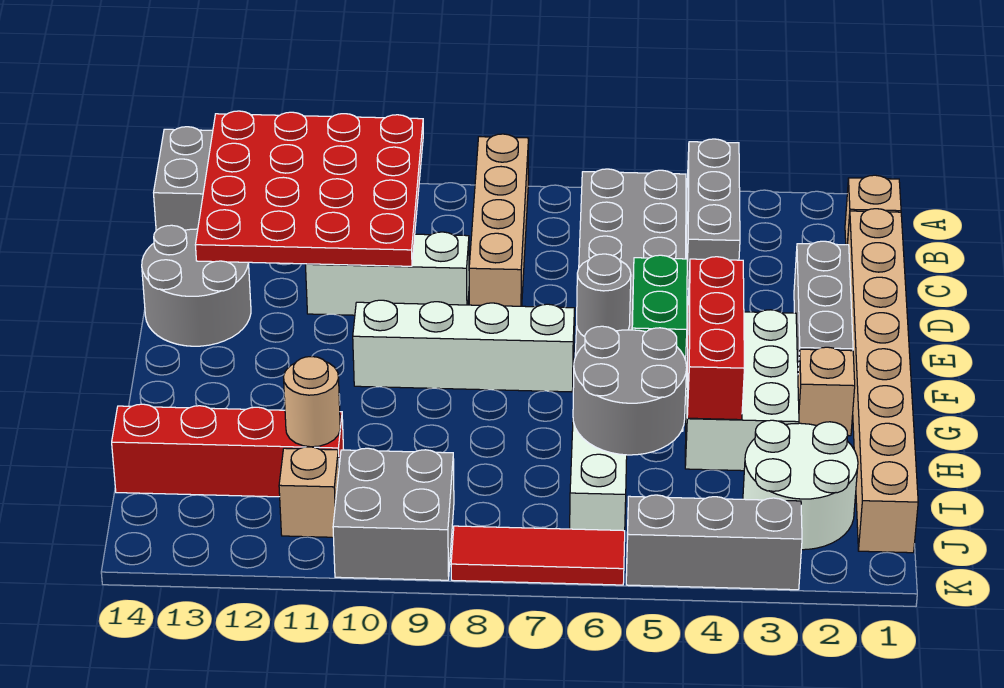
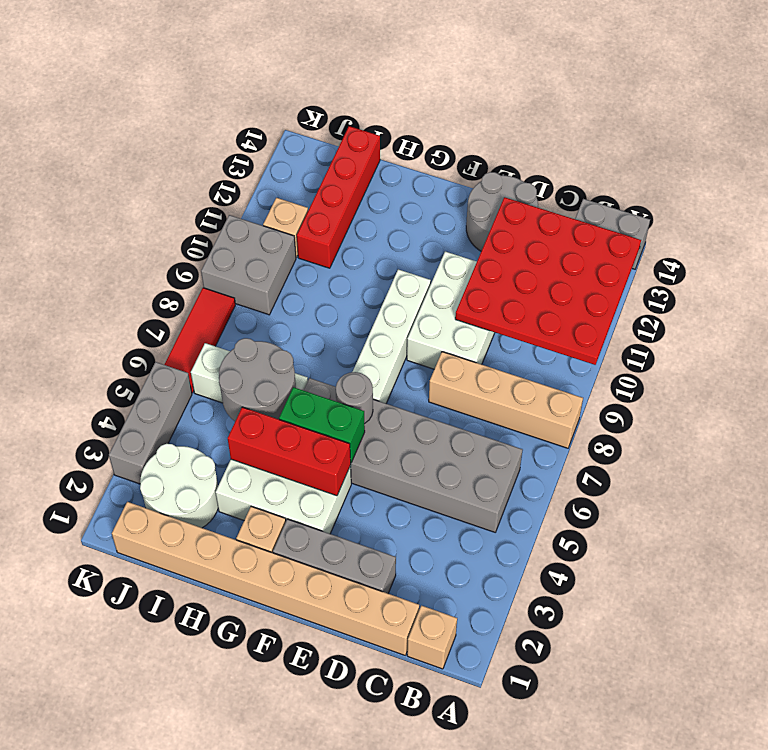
grey brick A4:C4 level 1 -> none
white brick D9:D11 level 1 -> white brick D9:E11 level 1
tan round brick I11 level 2 -> none

